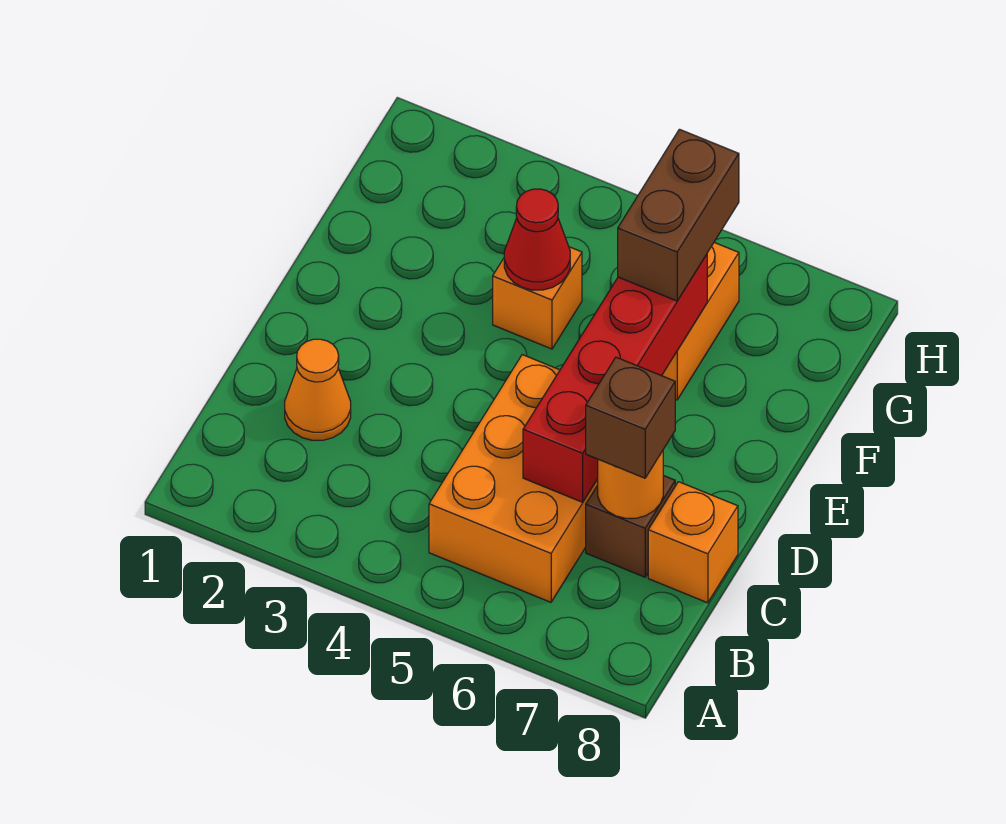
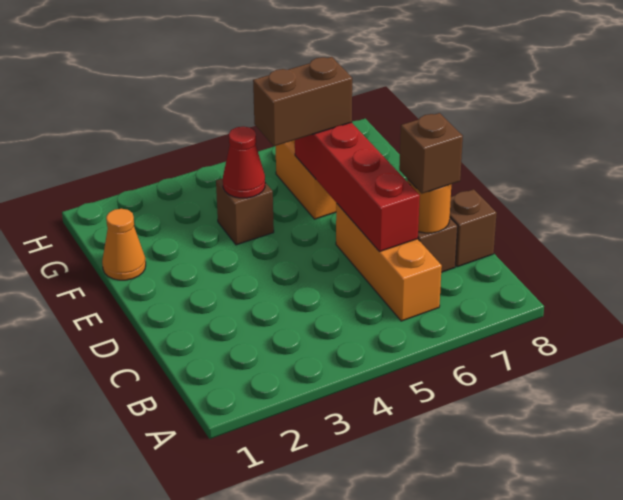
orange brick B5:D6 level 1 -> orange brick B6:D6 level 1
orange cone C2 level 1 -> orange cone F1 level 1
orange brick C8 level 1 -> brown brick C8 level 1
orange brick F4 level 1 -> brown brick F4 level 1
brown brick F6:G6 level 3 -> brown brick F5:F6 level 3

